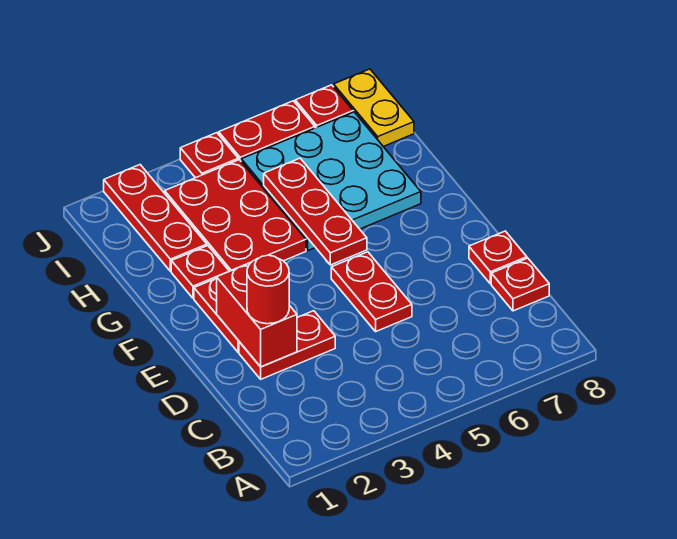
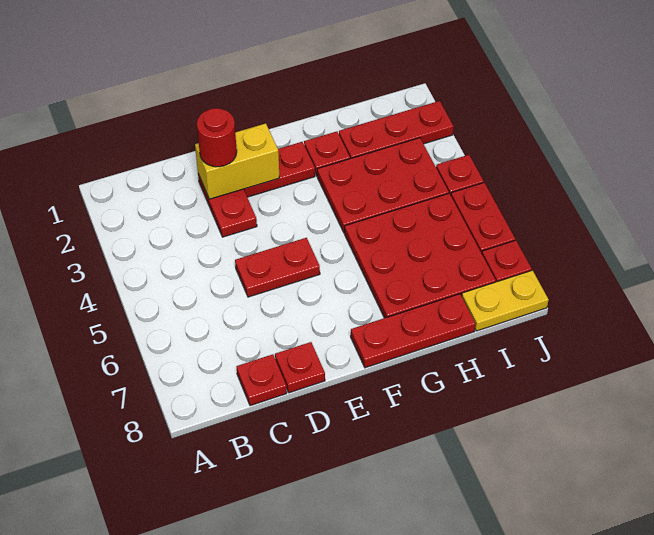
red brick D2:E2 level 2 -> yellow brick D2:E2 level 2
red plate F5:H5 level 2 -> red plate F8:H8 level 1
cyan plate G5:I7 level 1 -> red plate G5:I7 level 1

